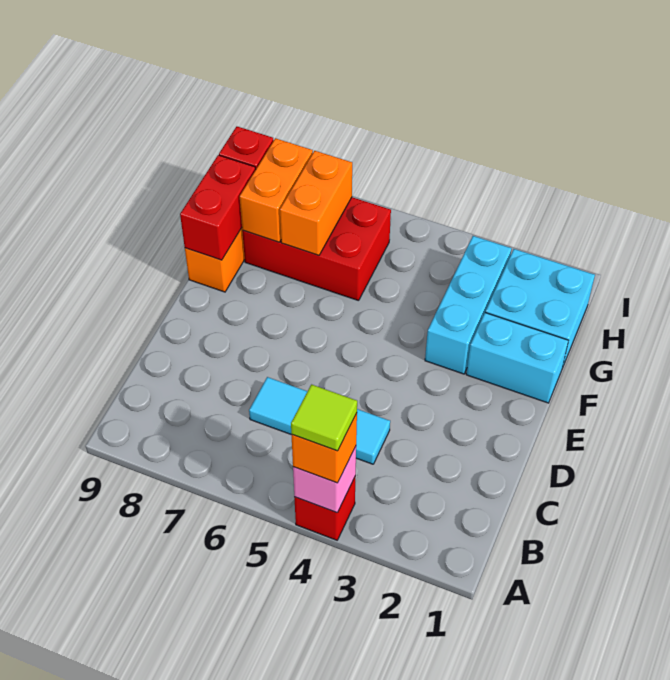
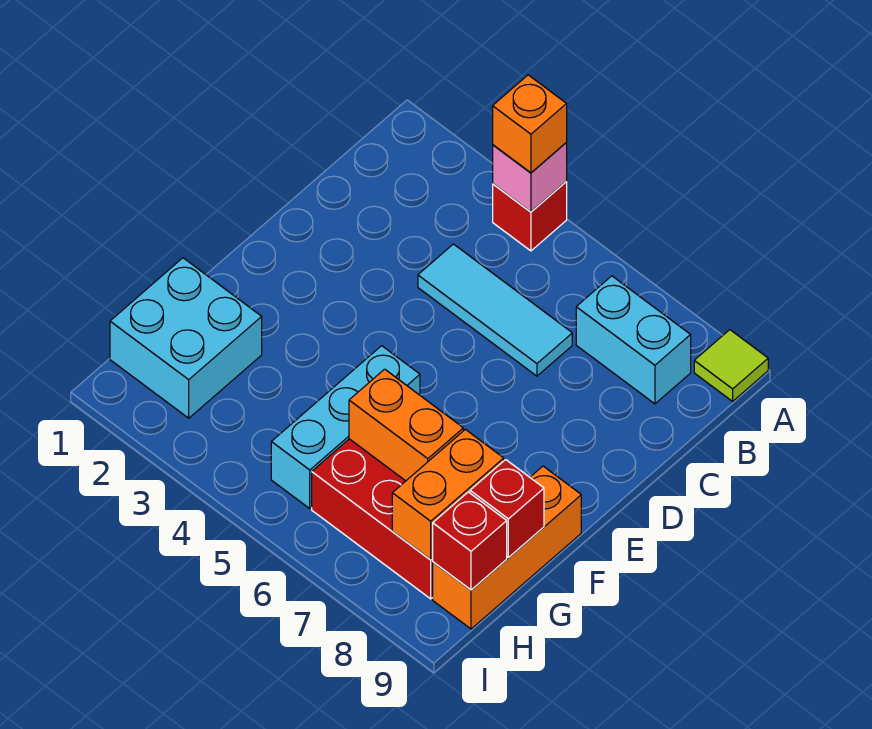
lime tile A4 level 4 -> lime tile A9 level 1
cyan brick F1:F2 level 1 -> cyan brick B7:B8 level 1
cyan brick F3:H3 level 1 -> cyan brick F5:H5 level 1
red brick F9:G9 level 2 -> red brick G9 level 2
orange brick G7:H7 level 2 -> orange brick G6:G7 level 2

